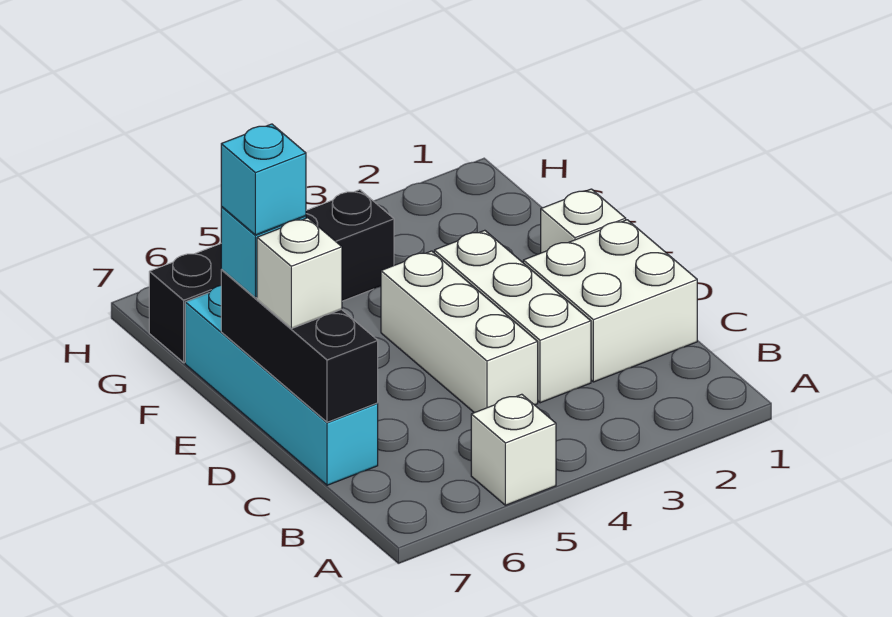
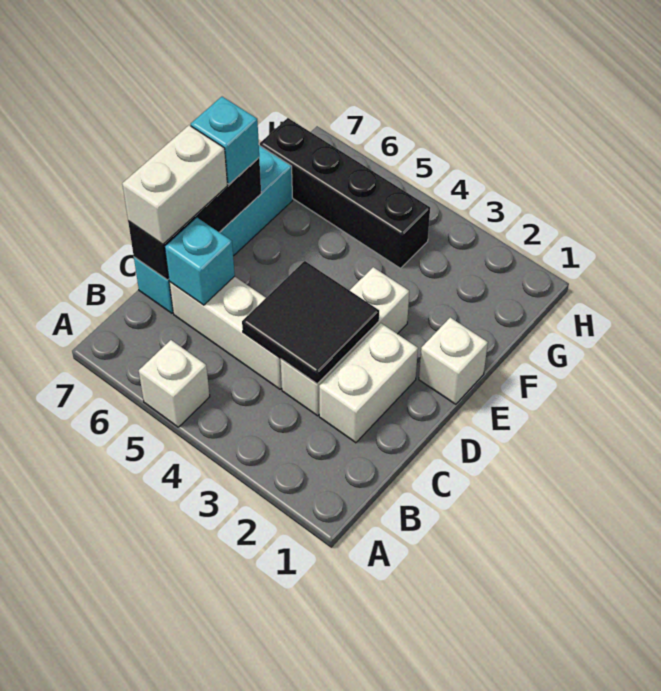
white brick C1:D2 level 1 -> white brick C2:D2 level 1
none -> black tile C3:D4 level 2
white brick C4:E4 level 1 -> white brick C4:C6 level 1
white brick D7 level 3 -> white brick C7:D7 level 3
cyan brick E7 level 4 -> cyan brick C6 level 2

